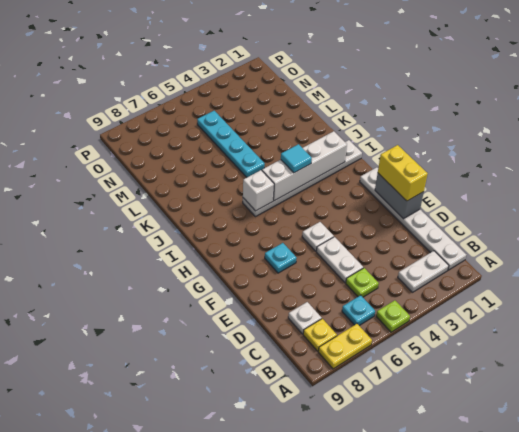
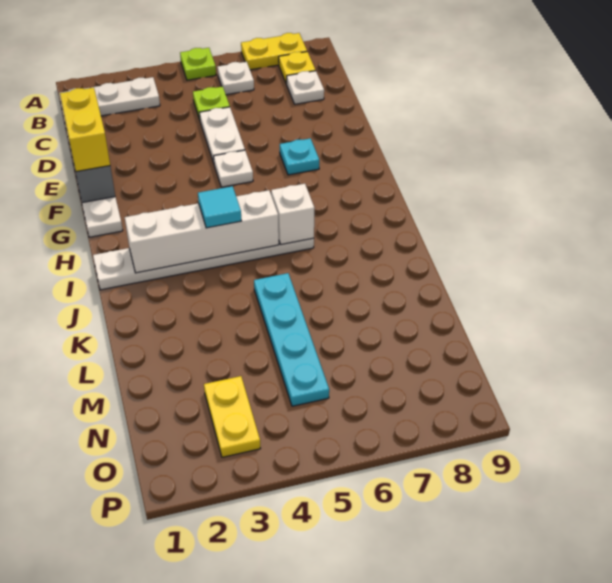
cyan plate B6 level 1 -> white plate B6 level 1
none -> yellow plate N3:O3 level 1

